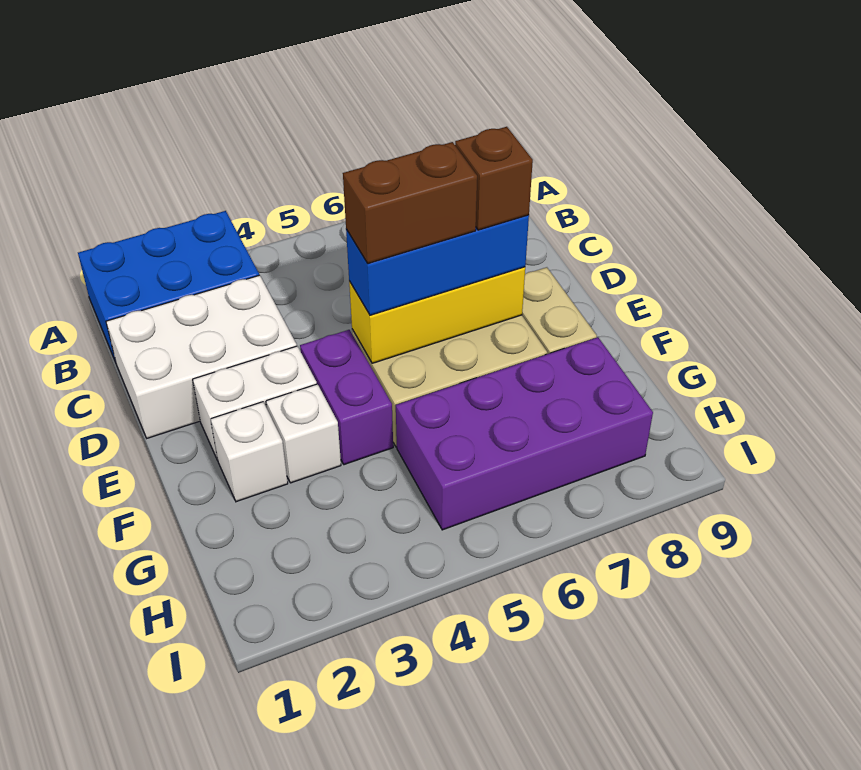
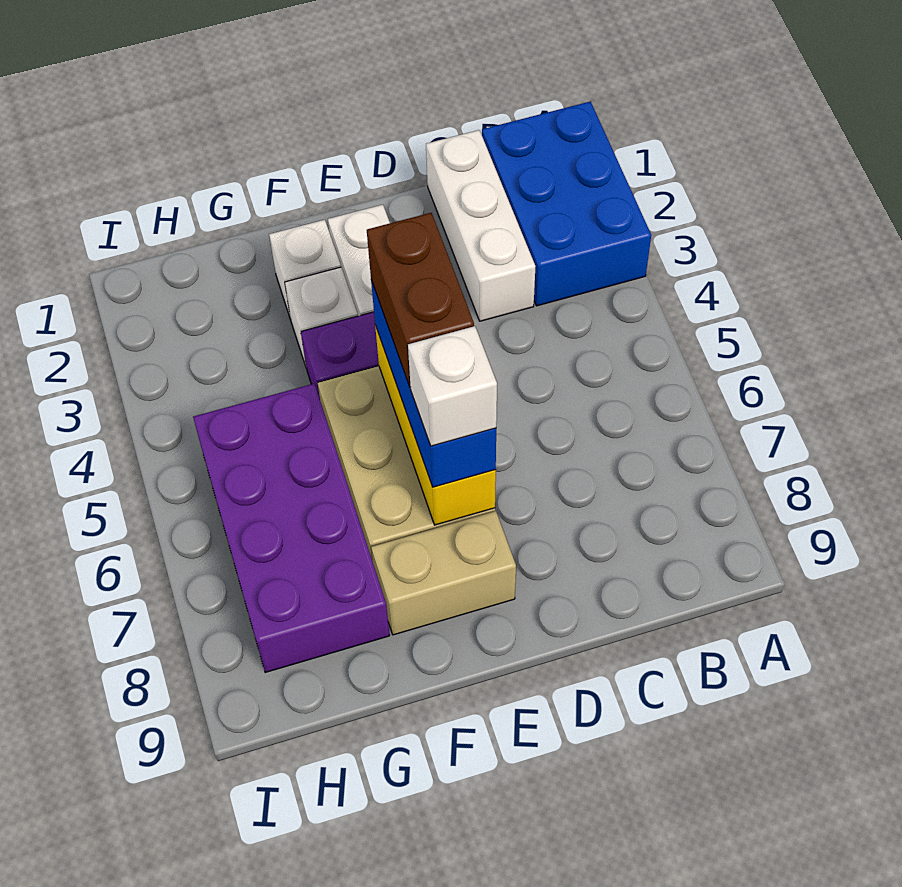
white brick C1:D3 level 1 -> white brick C1:C3 level 1
brown brick E7 level 4 -> white brick E7 level 4

